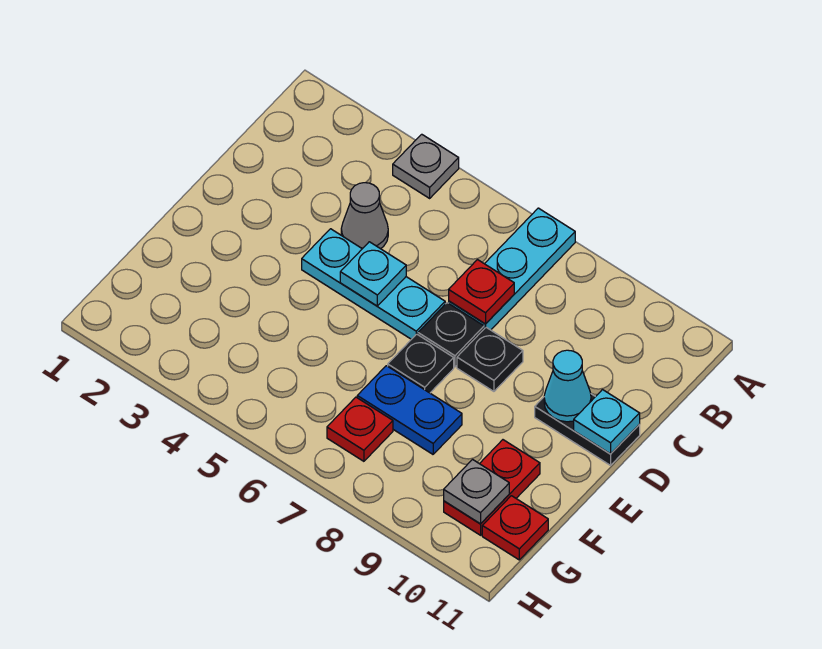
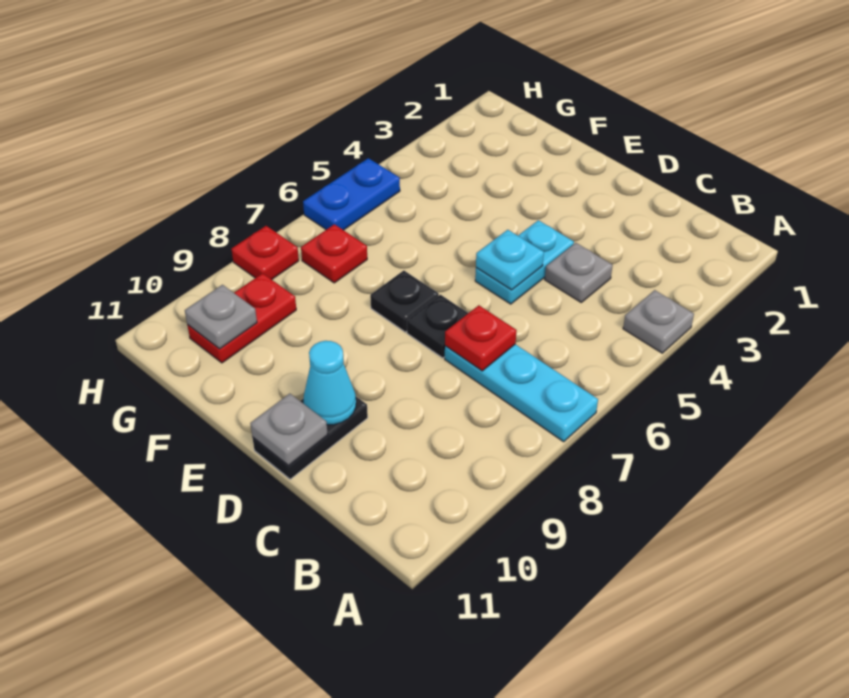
grey cone C4 level 1 -> grey plate C4 level 1
cyan plate D4:D6 level 1 -> cyan plate D4:D5 level 1
black plate D8 level 1 -> none
cyan plate D11 level 2 -> grey plate D11 level 2
blue plate F7:F8 level 1 -> blue plate H5:H6 level 1
red plate F10:G10 level 1 -> red plate G9:G10 level 1
red plate G11 level 1 -> red plate H8 level 1

